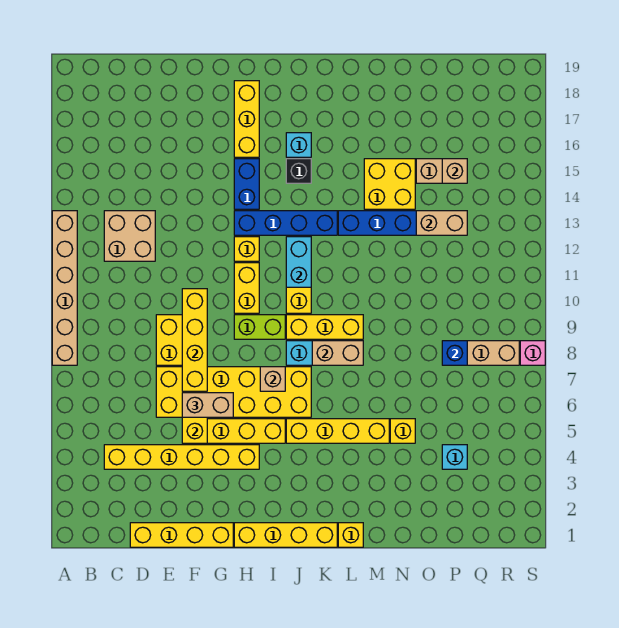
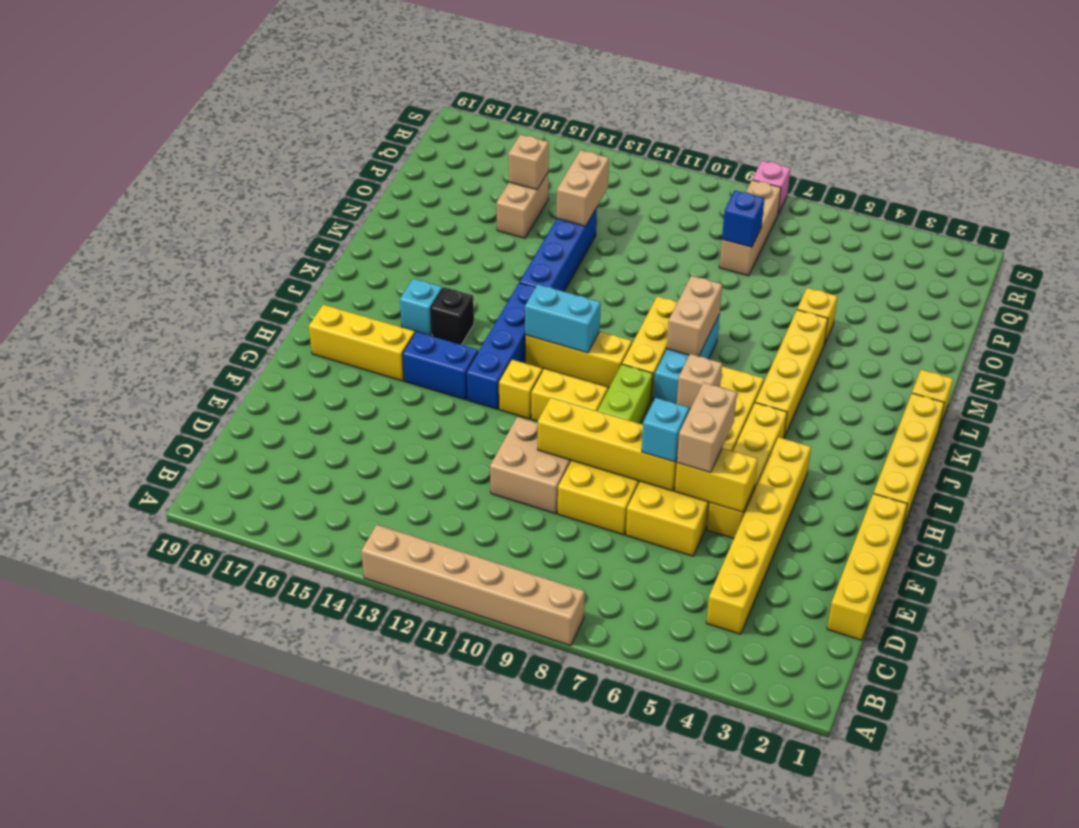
tan brick C12:D13 level 1 -> tan brick E10:F11 level 1
yellow brick M14:N15 level 1 -> none
cyan brick P4 level 1 -> cyan brick F7 level 3

